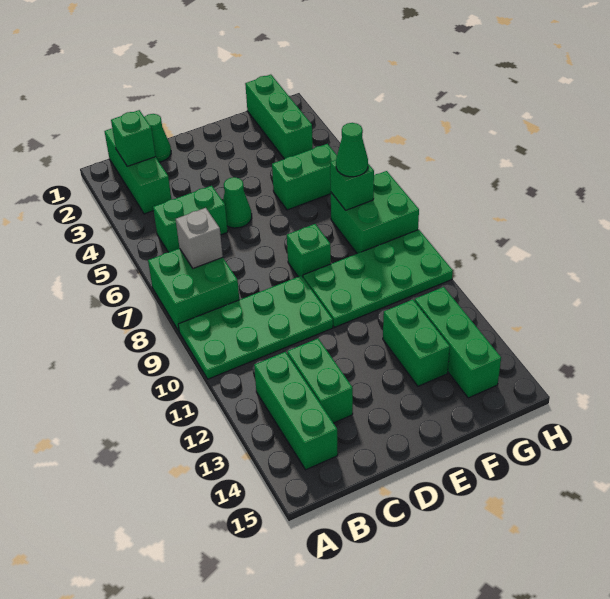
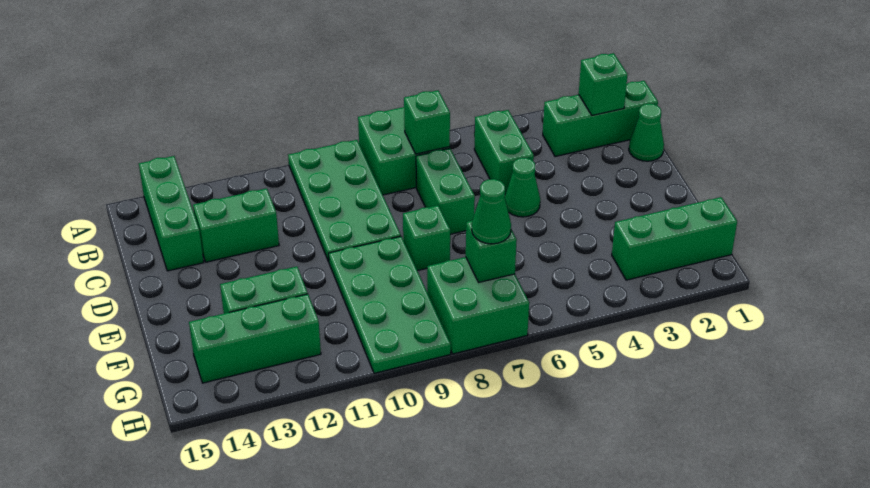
grey brick B7 level 2 -> green brick B7 level 2
green brick B12:B14 level 1 -> green brick A14:C14 level 1
green brick F5:G5 level 1 -> green brick C7:D7 level 1

